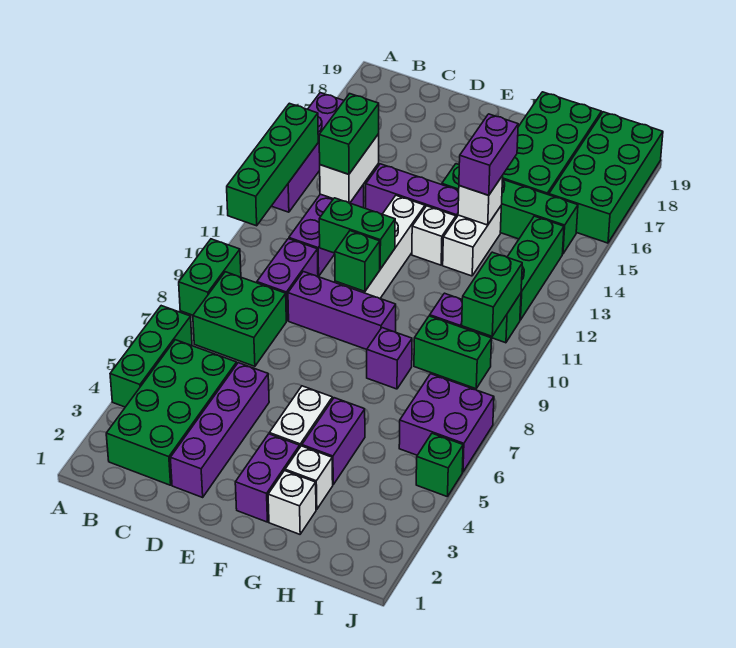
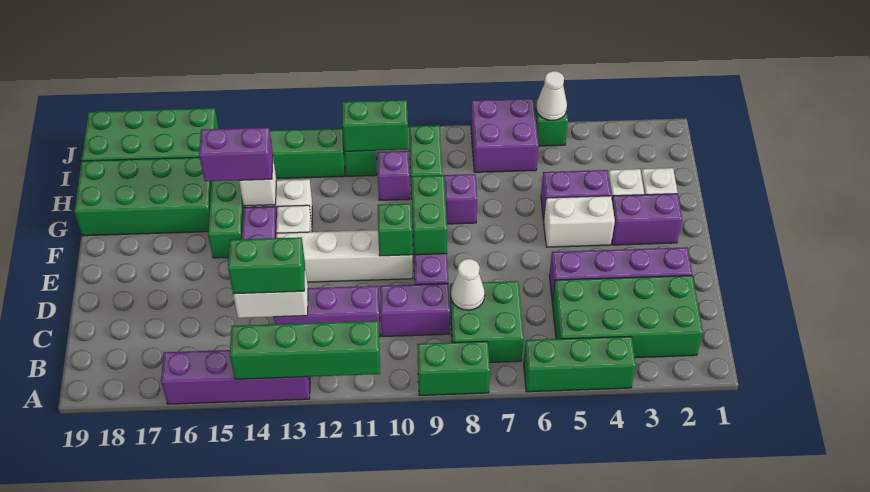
none -> white cone C8 level 2
green brick D11:E11 level 2 -> green brick E9:F9 level 2
none -> white cone J5 level 2

